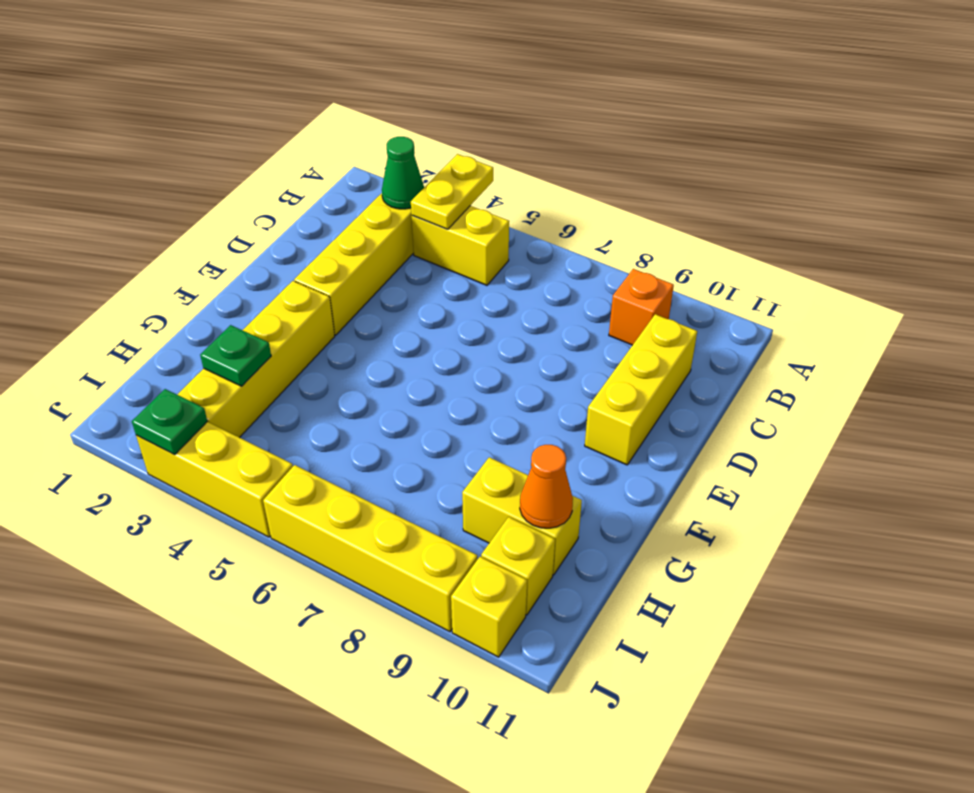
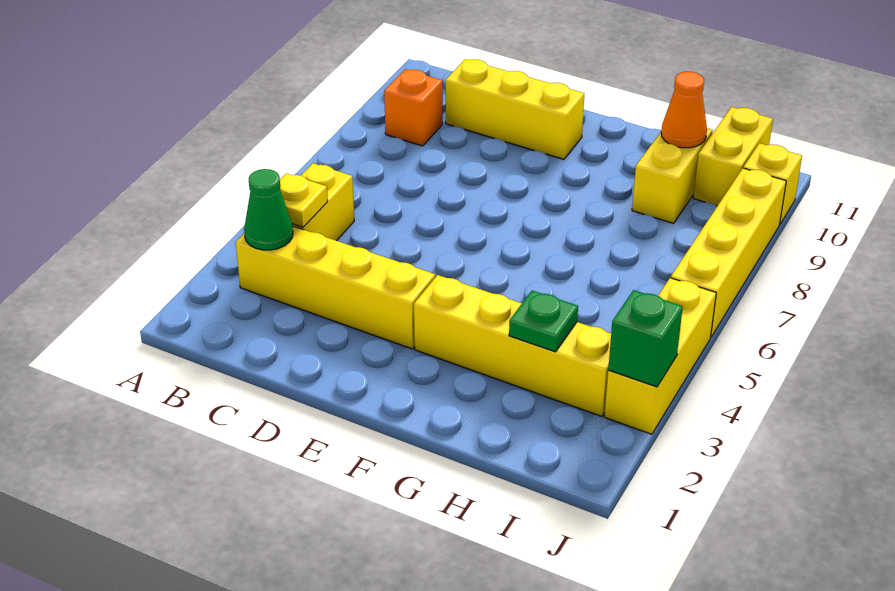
yellow plate A4:B4 level 2 -> yellow plate B4 level 2
yellow brick I10 level 1 -> yellow brick I10:I11 level 1
green plate J3 level 2 -> green brick J3 level 2

